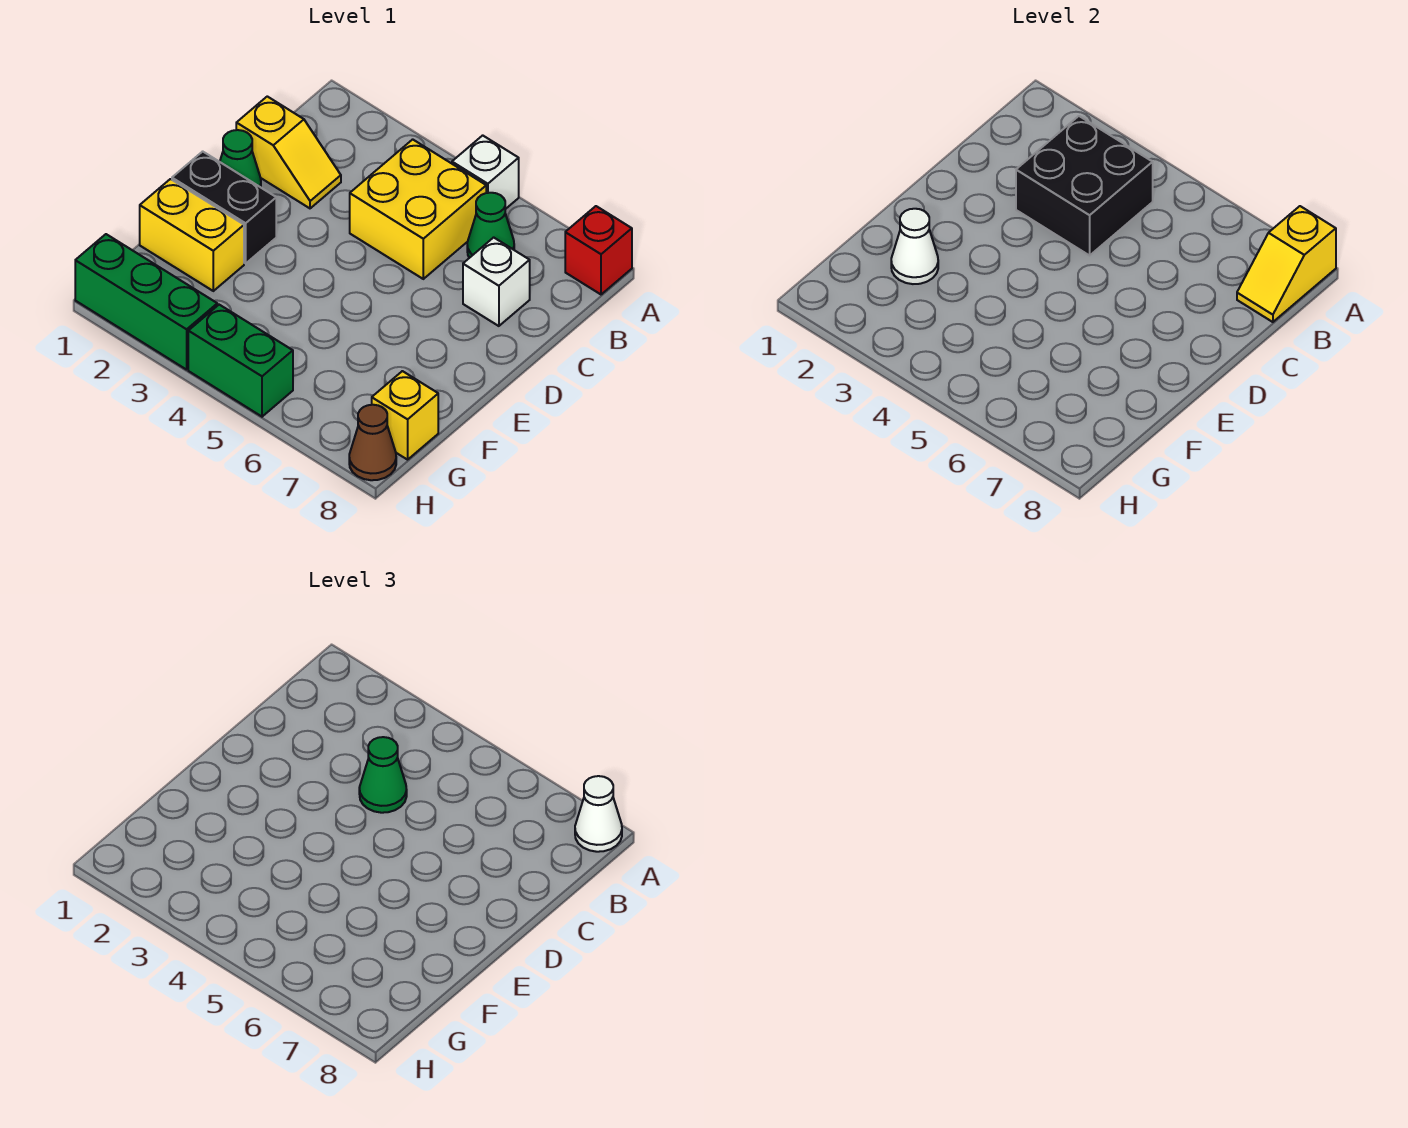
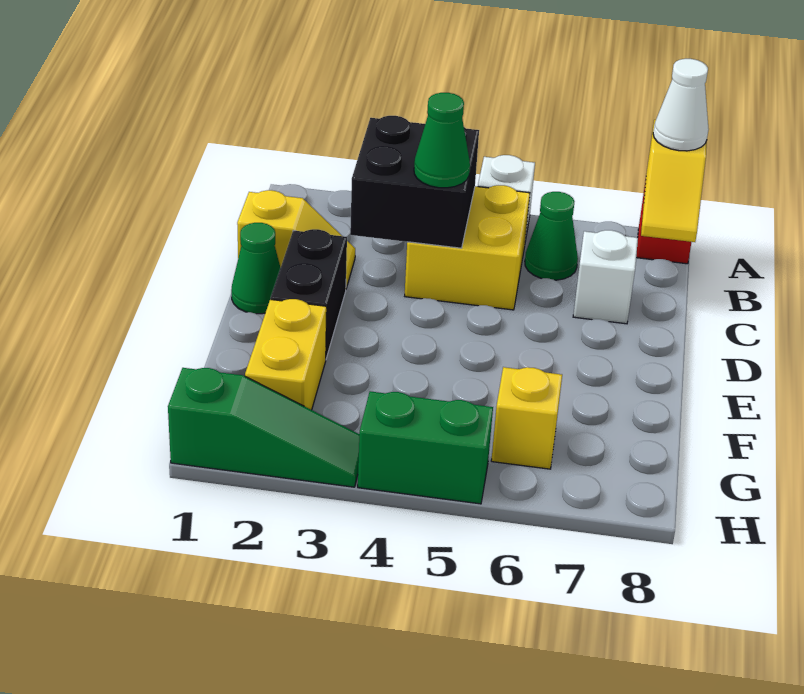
black brick E1:E2 level 1 -> black brick D2:E2 level 1
yellow brick F1:F2 level 1 -> yellow brick F2:G2 level 1
white cone F2 level 2 -> none
yellow brick G8 level 1 -> yellow brick G6 level 1
green brick H1:H3 level 1 -> green slope H1:H3 level 1 top 1
brown cone H8 level 1 -> none

